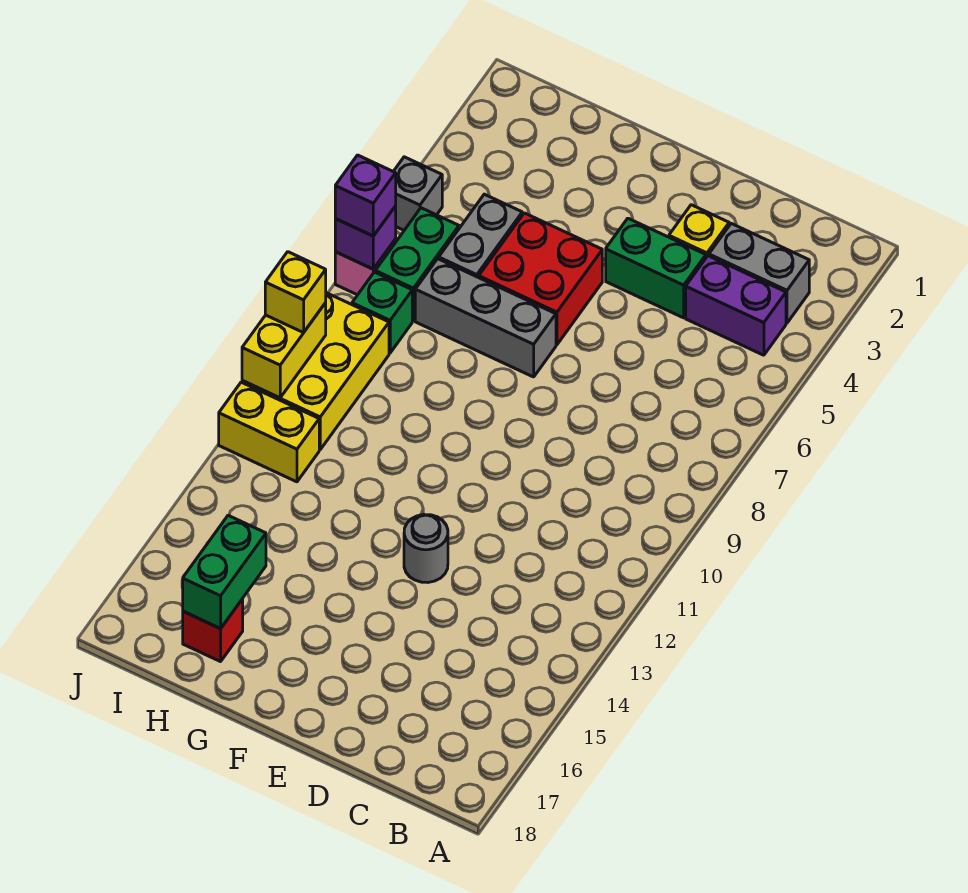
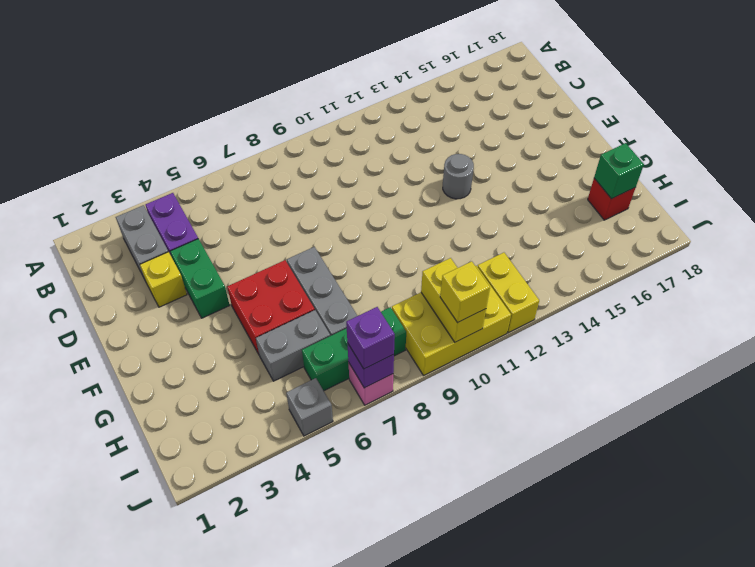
green brick H16:H17 level 2 -> green brick H17 level 2
yellow brick J10:J11 level 2 -> yellow brick I10:J10 level 2

